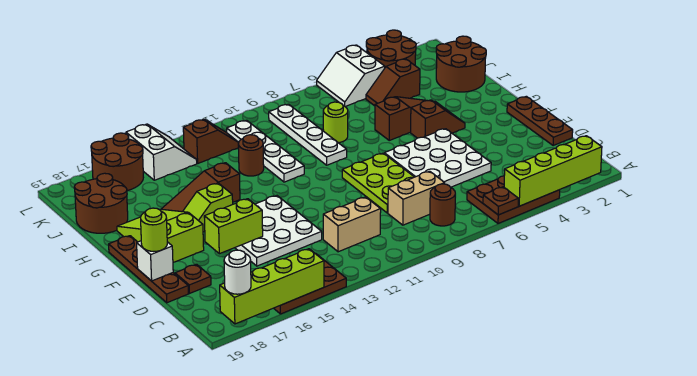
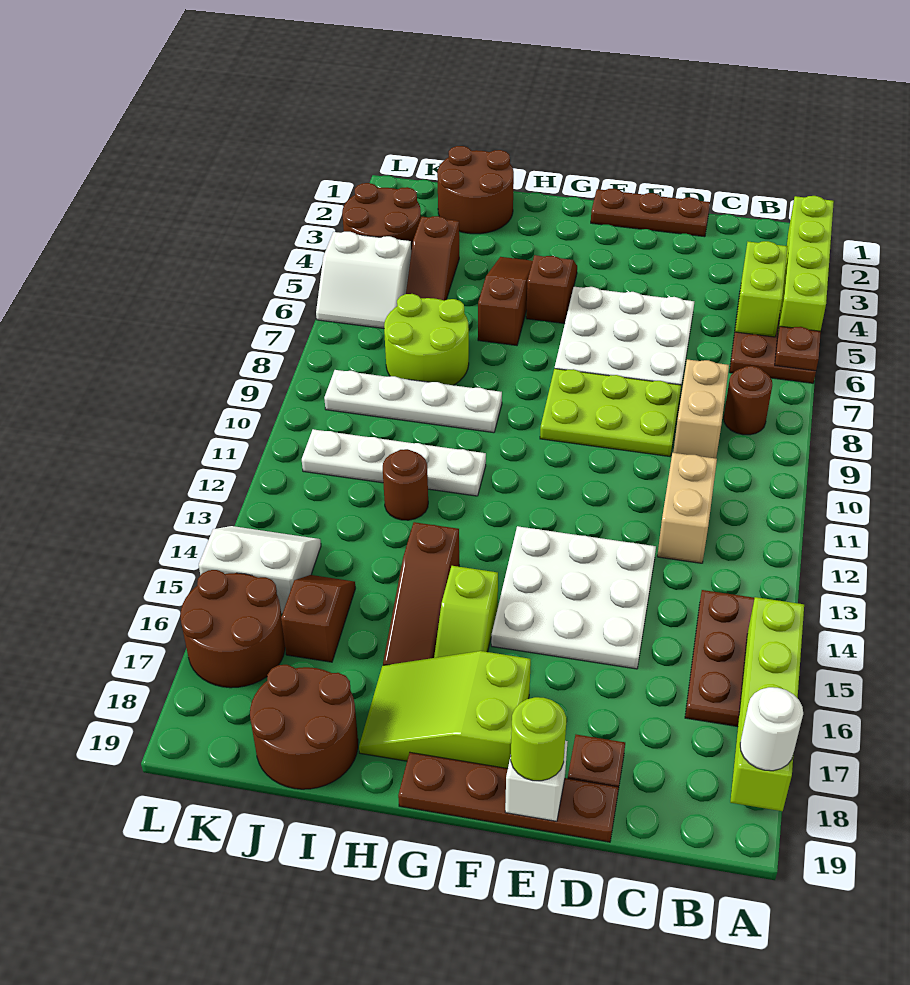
lime brick E15:E16 level 2 -> lime brick B4:B5 level 2
lime round brick I8 level 1 -> lime round brick I7:J8 level 1
brown slope K12:K13 level 1 top 13 -> brown slope J15:J16 level 1 top 16

